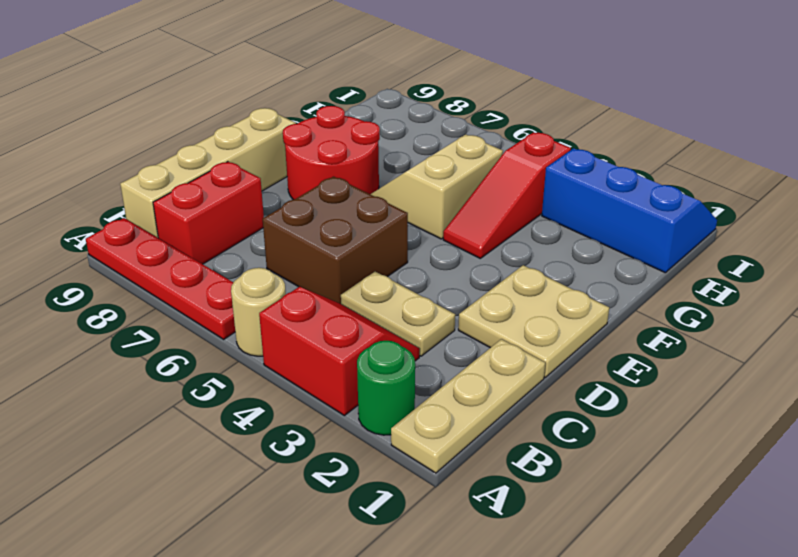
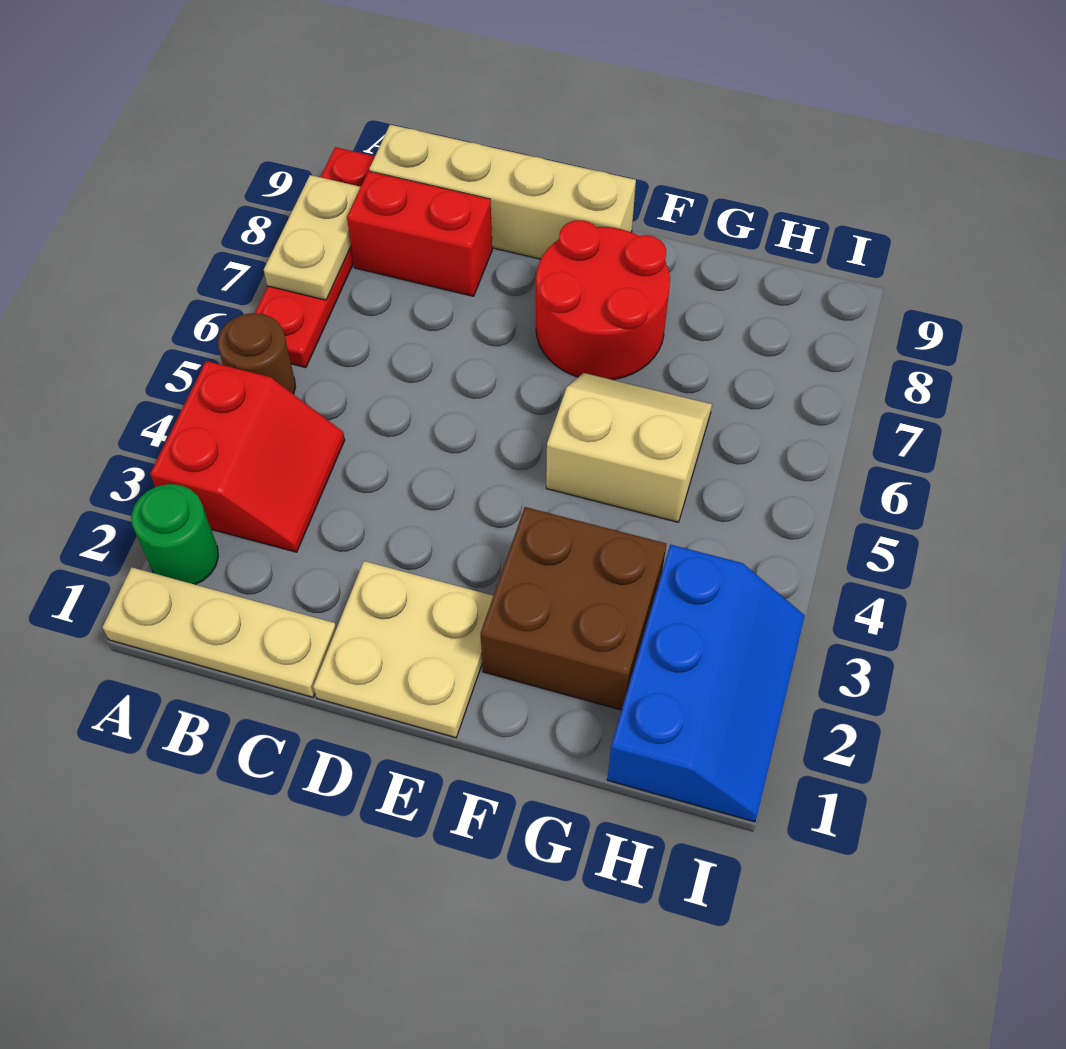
tan round brick A5 level 1 -> brown round brick A5 level 1
tan plate C3:C4 level 1 -> tan plate A7:A8 level 2
brown brick C5:D6 level 1 -> brown brick F2:G3 level 1
red slope F4:H4 level 1 top H -> none

